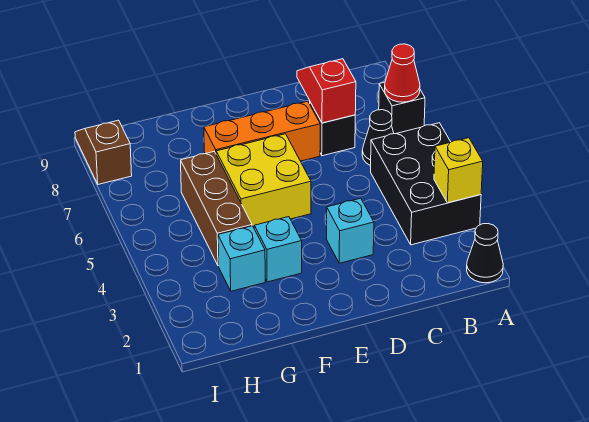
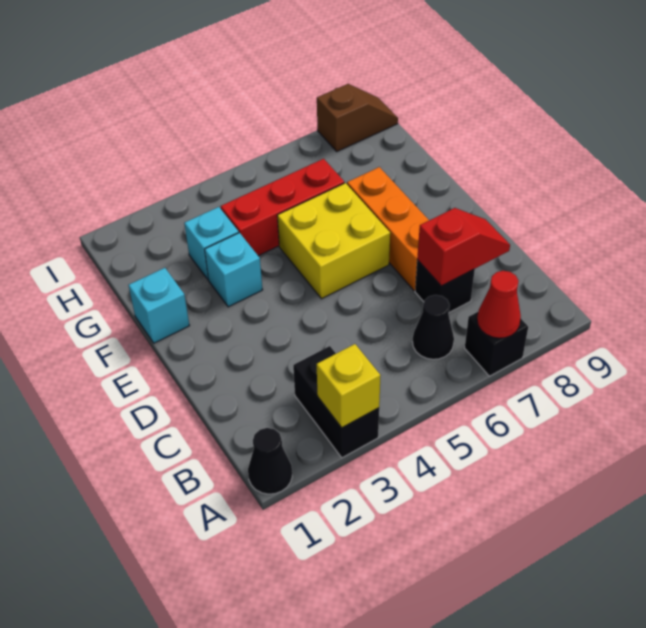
black brick A3:B5 level 1 -> black brick A3:B3 level 1
cyan brick D3 level 1 -> cyan brick F1 level 1
brown brick G4:G6 level 1 -> red brick G4:G6 level 1

